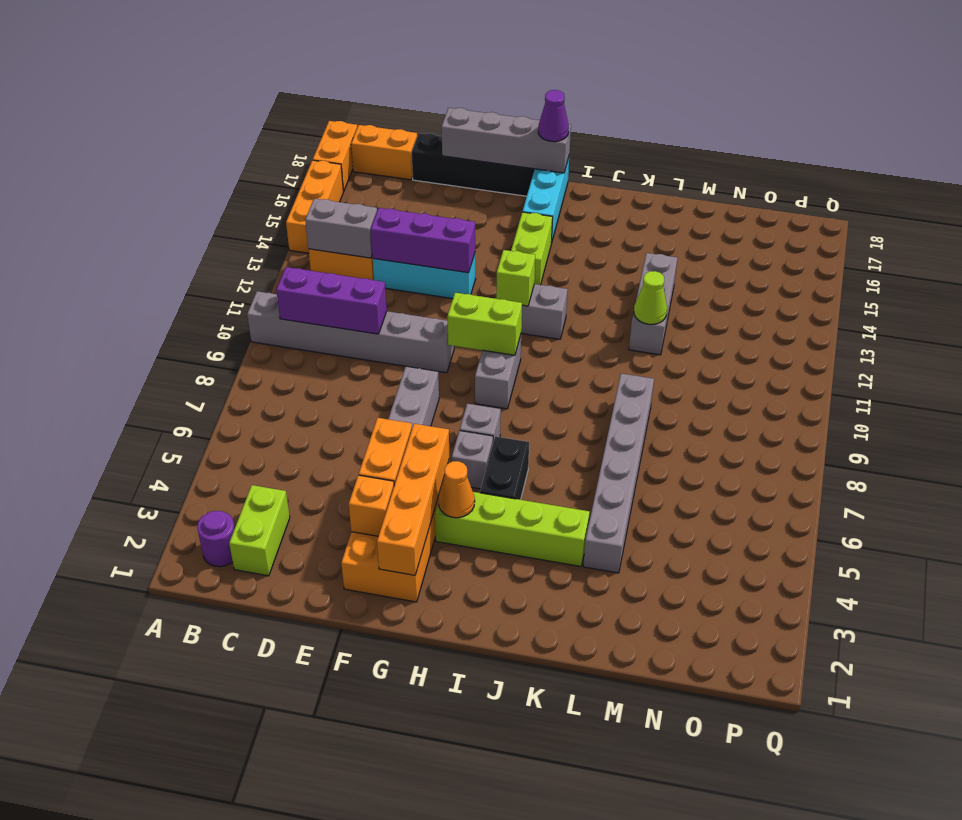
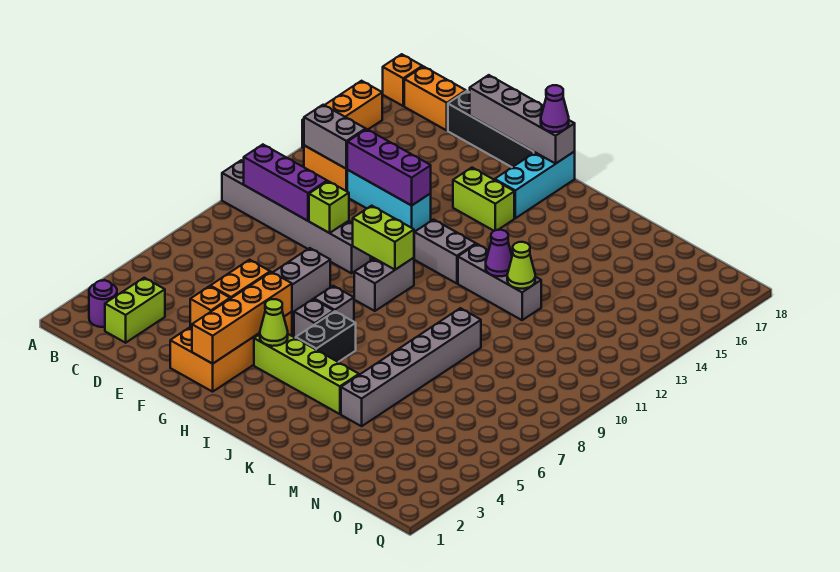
orange brick A17:A18 level 1 -> orange brick A18 level 1
orange cone H4 level 2 -> lime cone H4 level 2
lime brick H12 level 2 -> lime brick E10 level 2
lime brick H14:H15 level 1 -> lime brick G15:H15 level 1
none -> purple cone K12 level 2
grey brick L12:L14 level 1 -> grey brick J12:L12 level 1

